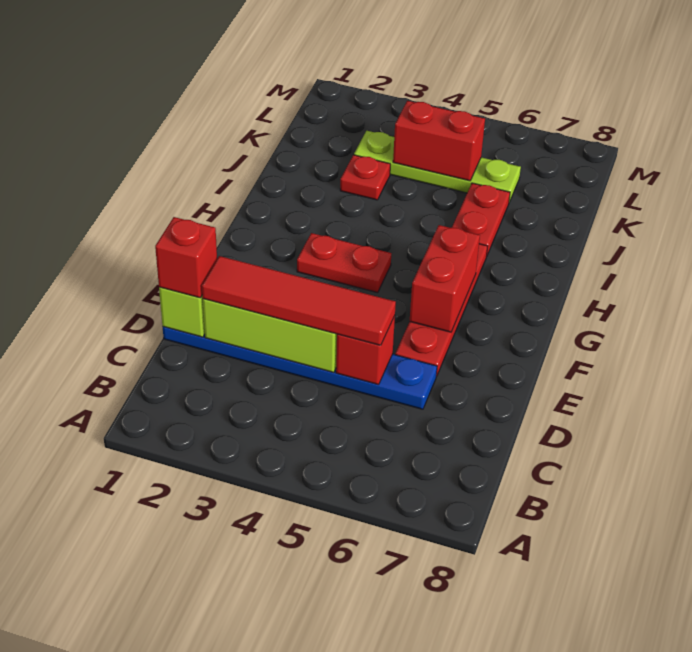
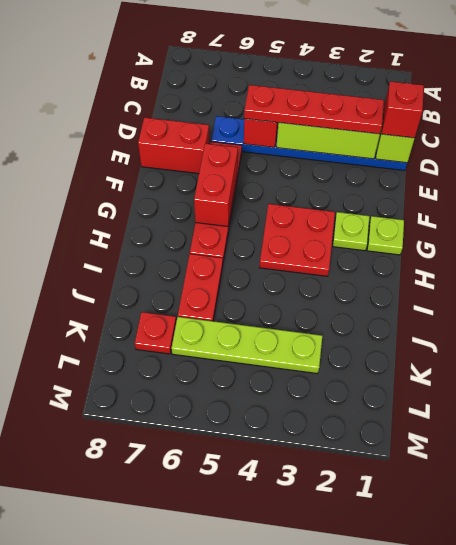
red tile D2:D5 level 3 -> red plate D2:D5 level 3
none -> lime plate G1 level 1
none -> lime plate G2 level 1
red plate G3:G4 level 1 -> red plate G3:H4 level 1
red plate J3 level 1 -> red plate K7 level 1
red brick K4:K5 level 2 -> red brick E7:E8 level 1

